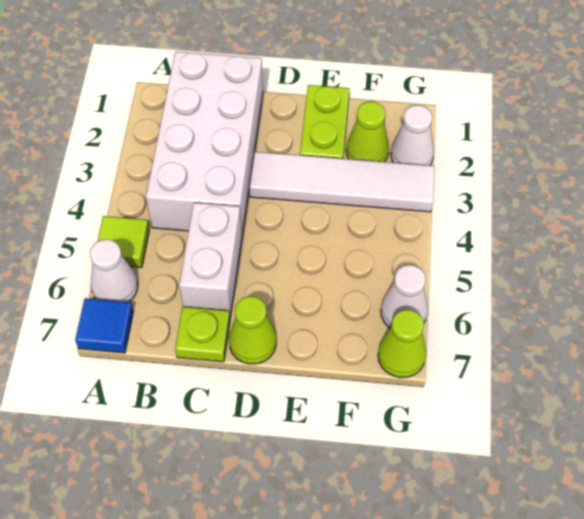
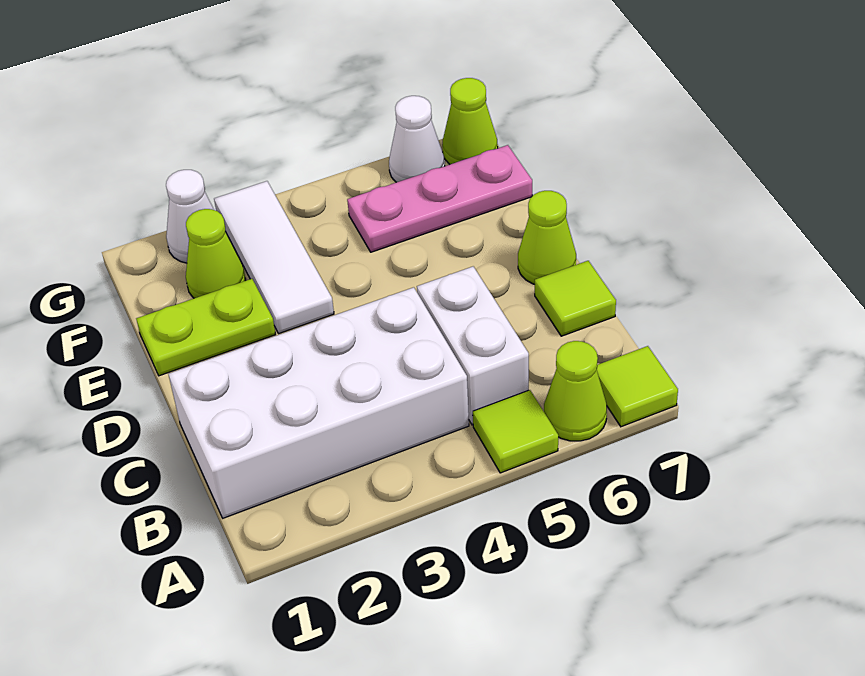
white cone A6 level 1 -> lime cone A6 level 1
blue tile A7 level 1 -> lime tile A7 level 1
white brick C5:C6 level 1 -> white brick B5:C5 level 1
lime plate C7 level 1 -> lime tile C7 level 1
white tile D3:G3 level 1 -> white tile E3:G3 level 1
none -> pink plate F5:F7 level 1

